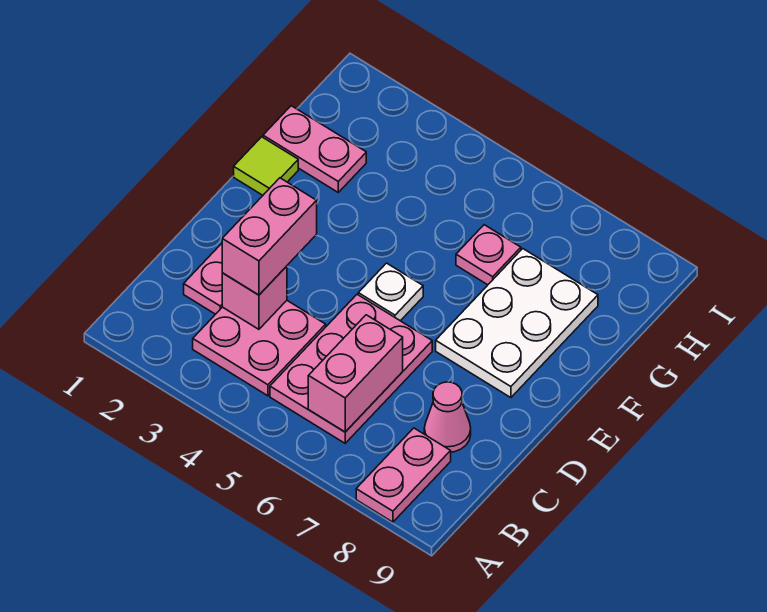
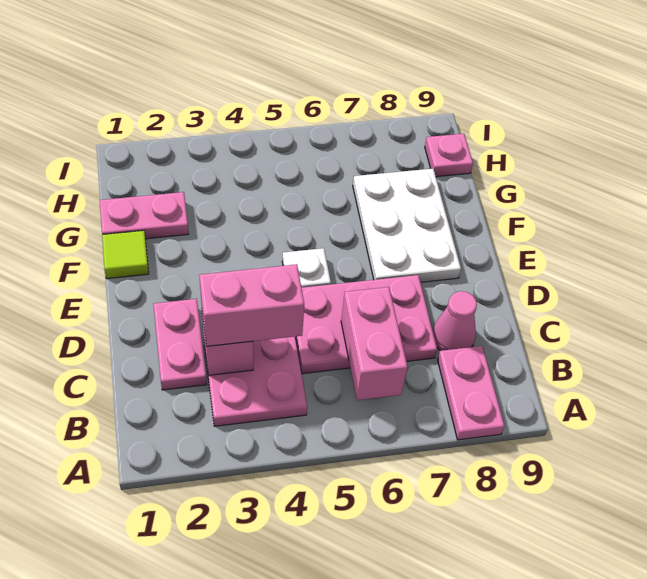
pink plate B5:D6 level 1 -> pink plate C5:D7 level 1
pink brick C3:D3 level 3 -> pink brick C3:C4 level 3
pink plate G6 level 1 -> pink plate H9 level 1

